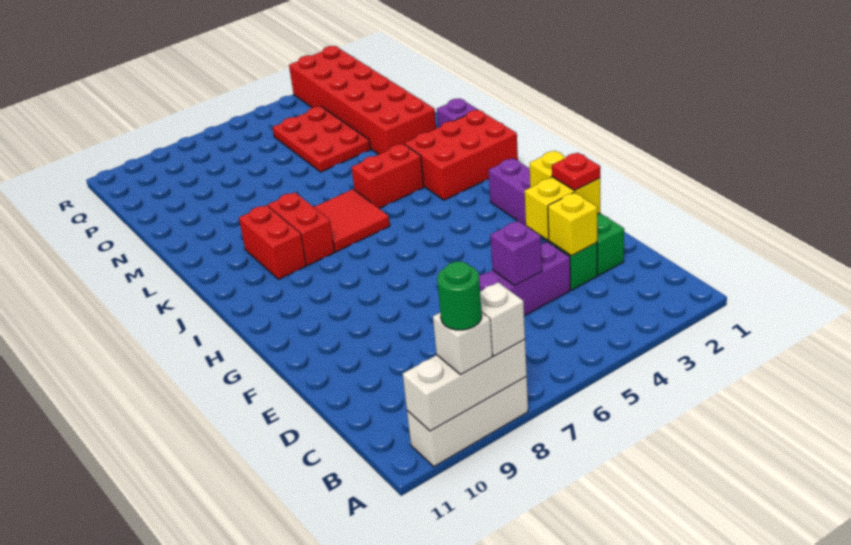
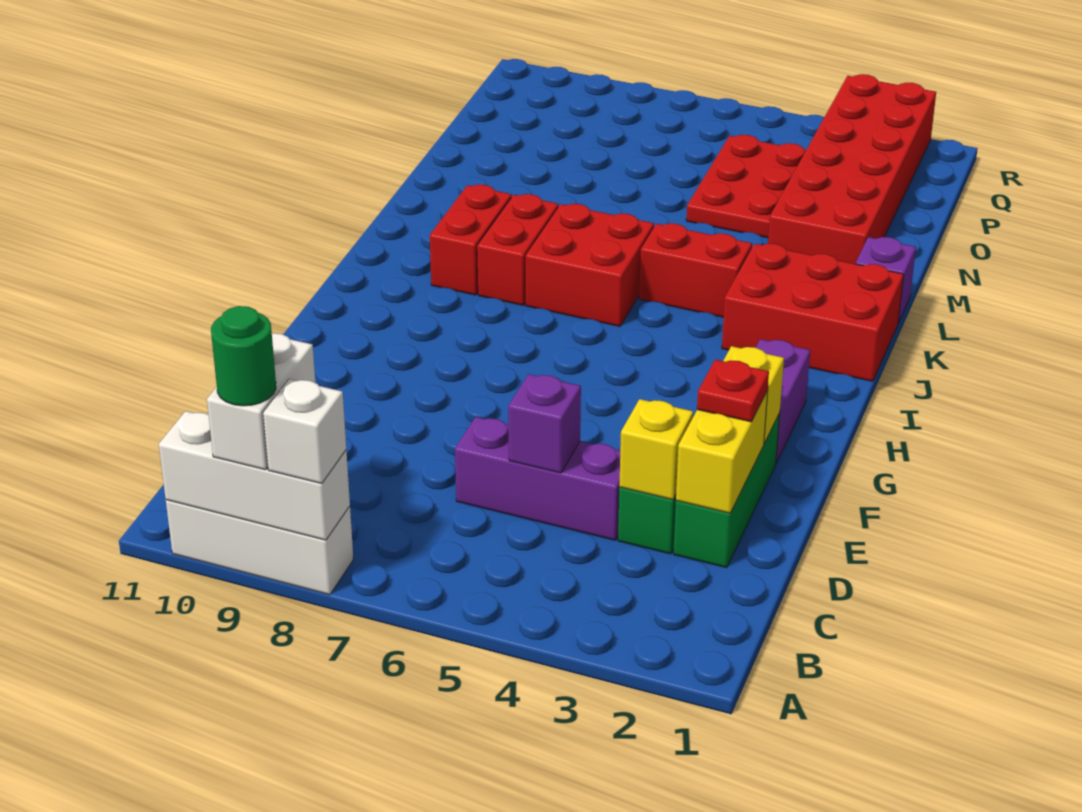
white brick A9 level 3 -> white brick A9:B9 level 3
yellow brick E2:E3 level 2 -> yellow brick D2:E2 level 2
red tile J6:K7 level 1 -> red brick J6:K7 level 1

